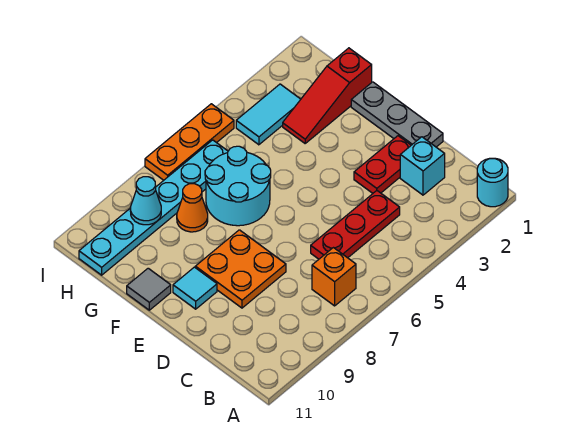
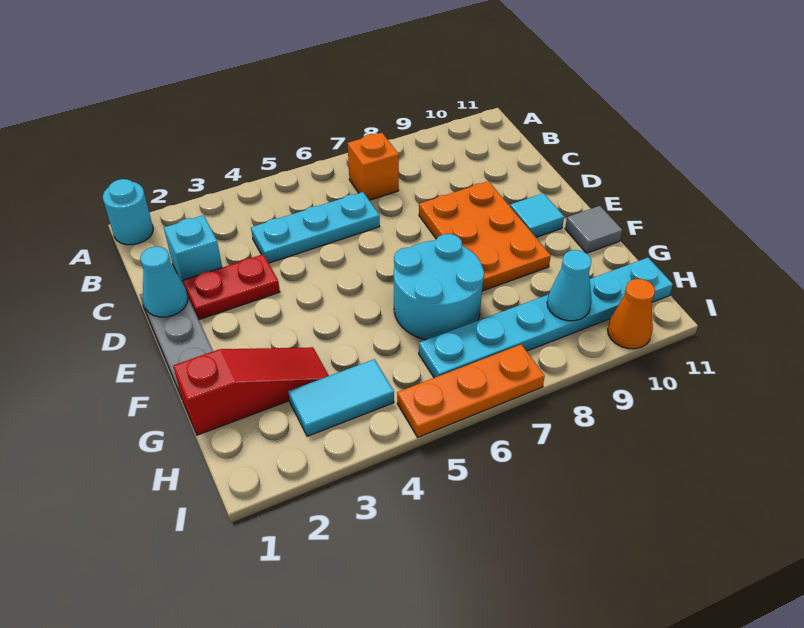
red plate C4:C6 level 1 -> cyan plate C4:C6 level 1
none -> cyan cone D1 level 2
orange plate D8:E9 level 1 -> orange plate D8:F9 level 1
orange cone G8 level 1 -> orange cone I10 level 1

